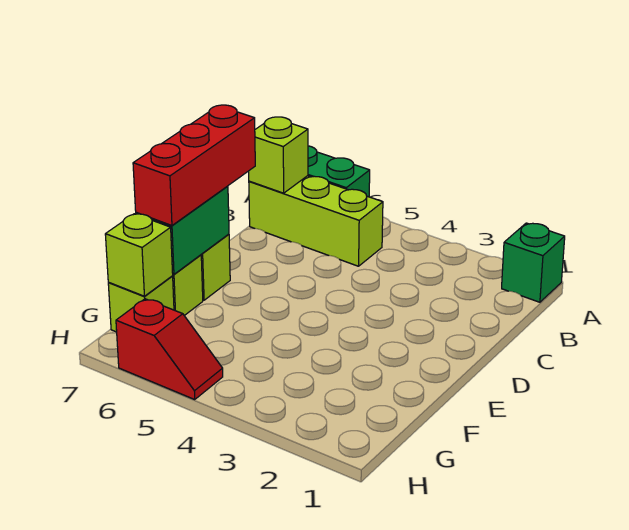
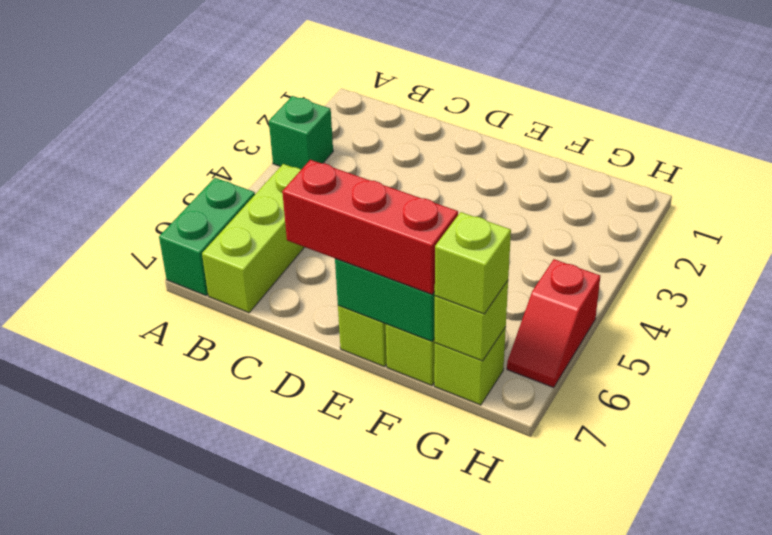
green brick A1 level 1 -> green brick A3 level 1
lime brick B7 level 2 -> lime brick G7 level 3
red slope H5:H6 level 1 top 6 -> red slope H5:H6 level 1 top 5

